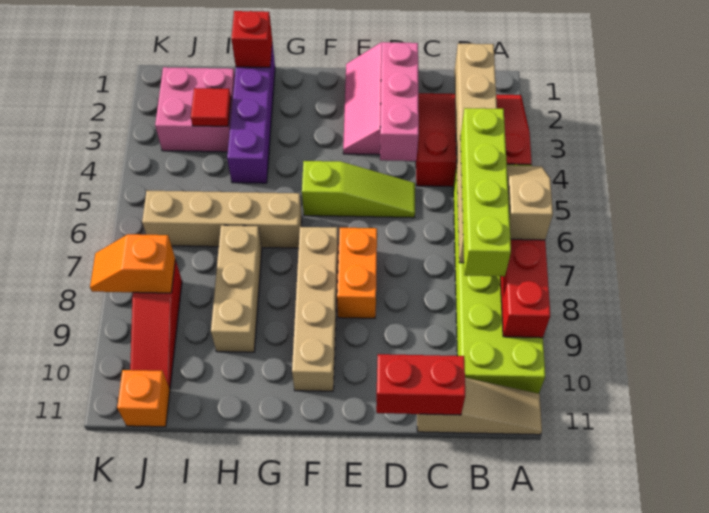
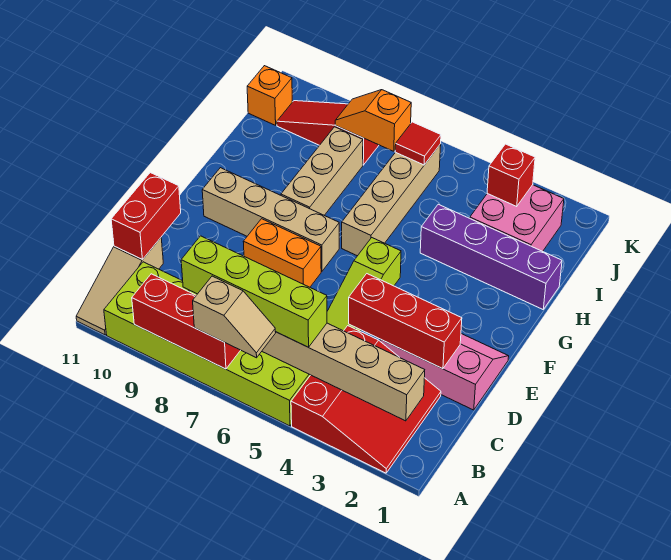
pink brick D2:D4 level 2 -> red brick D2:D4 level 2
red brick H1 level 2 -> red brick J3 level 2
tan brick H7:H9 level 1 -> tan brick G8:I8 level 1
red tile I3 level 2 -> red tile J6 level 2
orange slope J8:K8 level 2 top J -> orange slope J7:J8 level 2 top 7

